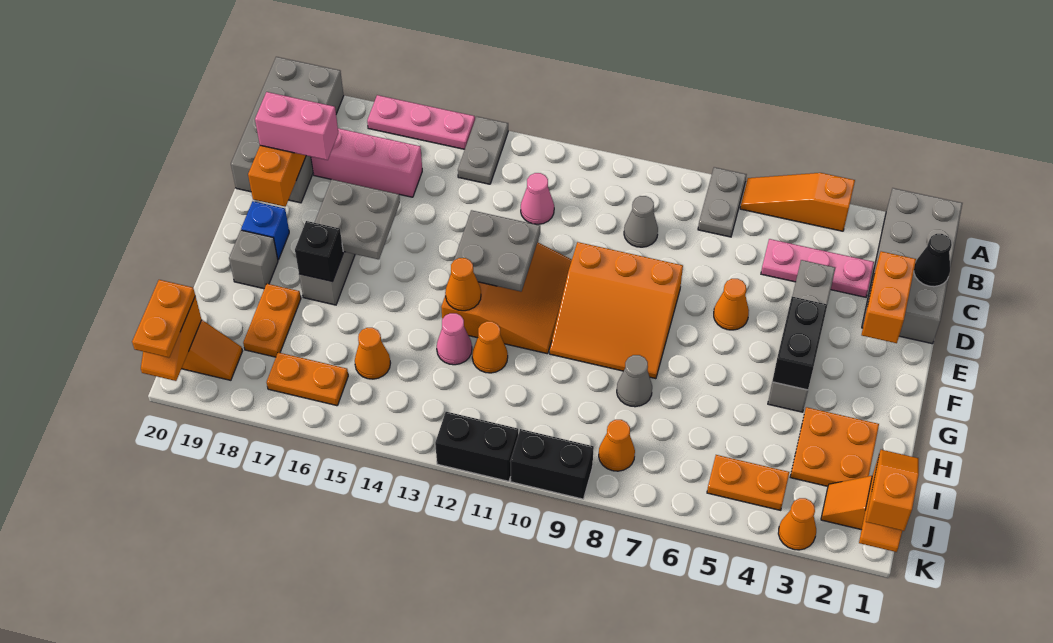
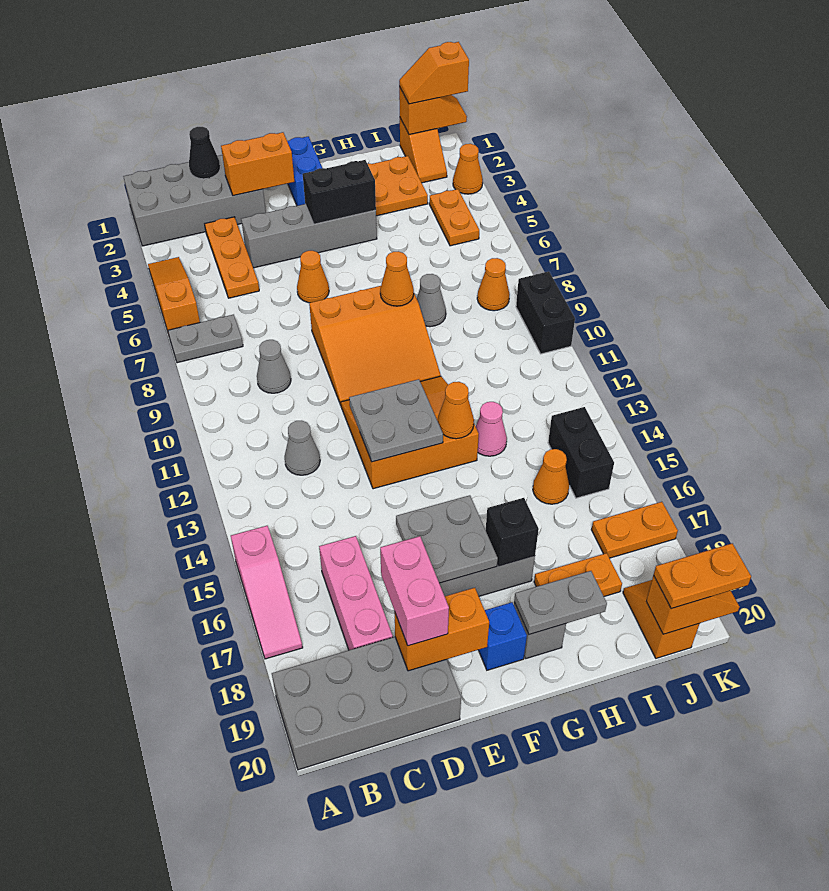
orange slope A4:A6 level 1 top 4 -> orange slope A4:A6 level 1 top 6
grey plate A14:B14 level 1 -> grey plate G19:H19 level 2
pink plate A15:A17 level 1 -> pink slope A15:A17 level 1 top 15
pink plate C3:C5 level 1 -> orange plate C3:C5 level 1
pink cone C12 level 1 -> grey cone C12 level 1
orange slope E8:G10 level 1 top E -> orange slope E8:G10 level 1 top 8
none -> blue brick F1:F2 level 1
orange cone H12 level 1 -> orange cone G8 level 2
orange plate J16:J17 level 1 -> orange plate J17:K17 level 1
black brick K11:K12 level 1 -> black brick J14:J15 level 1

